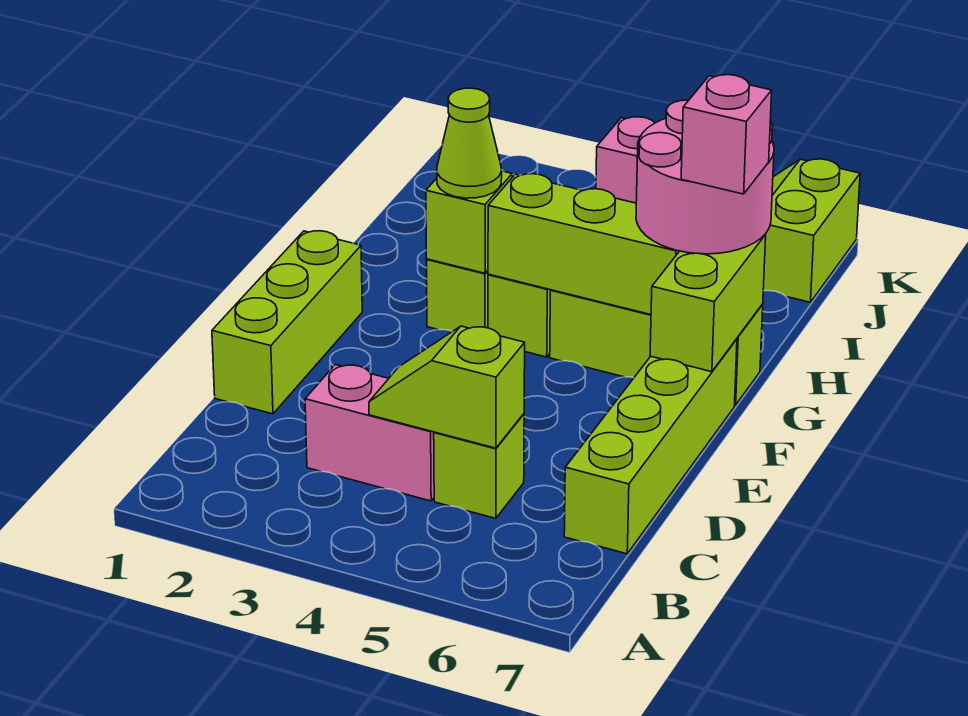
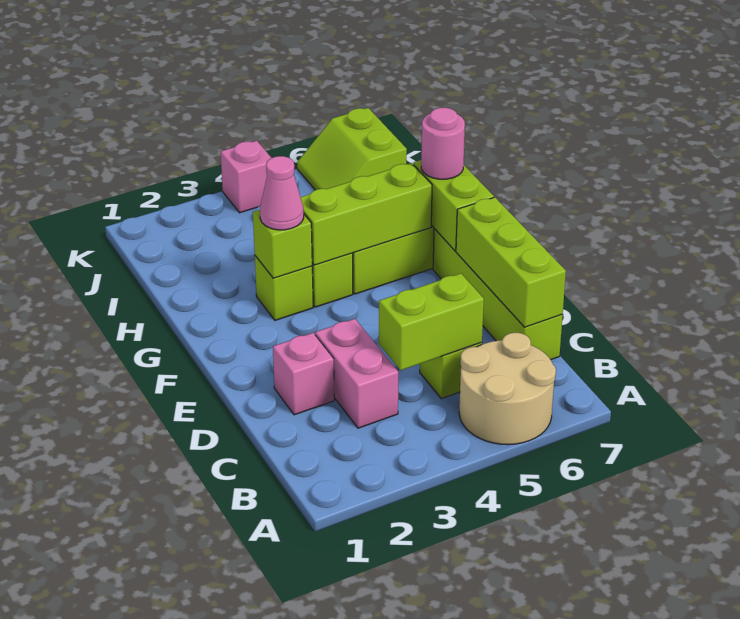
none -> tan round brick A5:B6 level 1
pink brick C3:C4 level 1 -> pink brick C3:D3 level 1
lime slope C4:C5 level 2 top 5 -> lime brick C4:C5 level 2
lime brick D1:F1 level 1 -> lime brick C7:E7 level 2
lime cone G3 level 3 -> pink cone G3 level 3
pink round brick G6:H7 level 3 -> pink round brick G7 level 3
pink brick G7 level 4 -> pink brick D2 level 1

